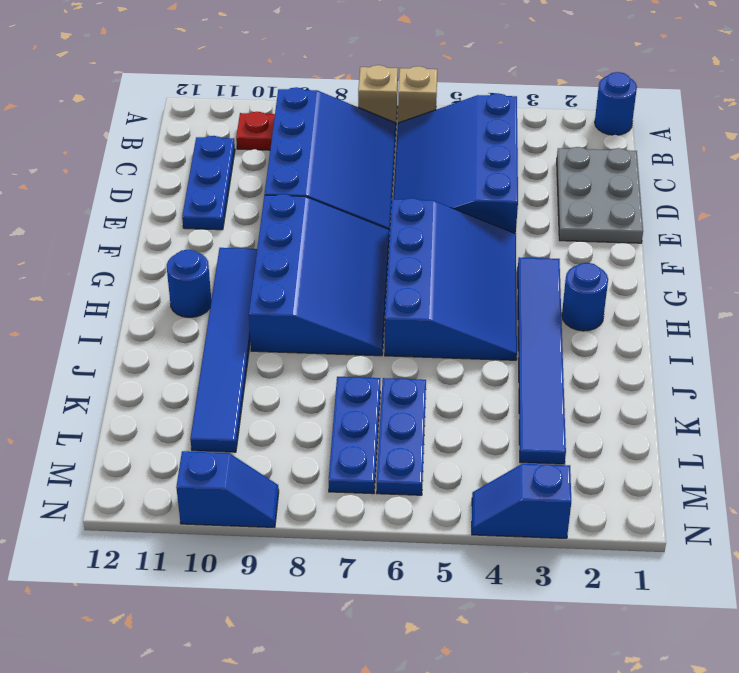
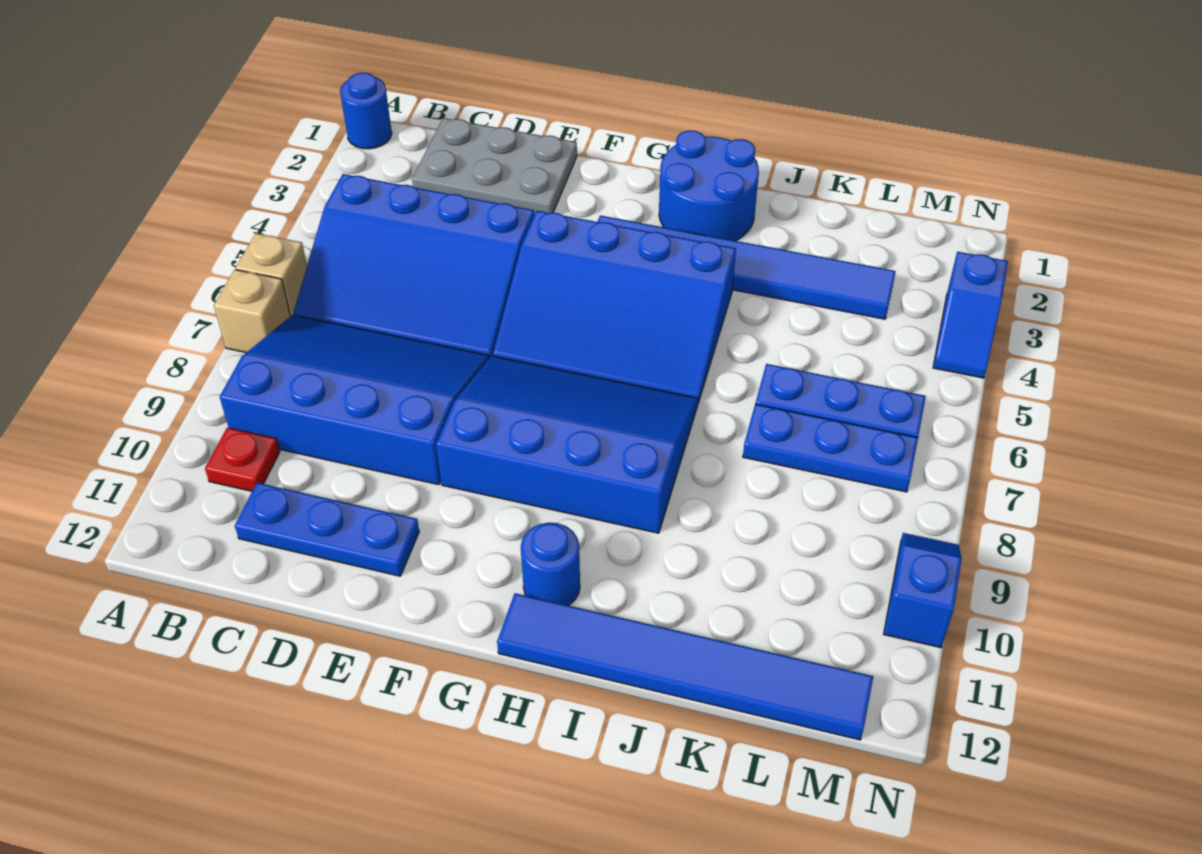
blue slope F4:I6 level 1 top 6 -> blue slope F4:I6 level 1 top 4
blue tile G10:L10 level 1 -> blue tile H12:M12 level 1
blue round brick H2 level 1 -> blue round brick H1:I2 level 1

